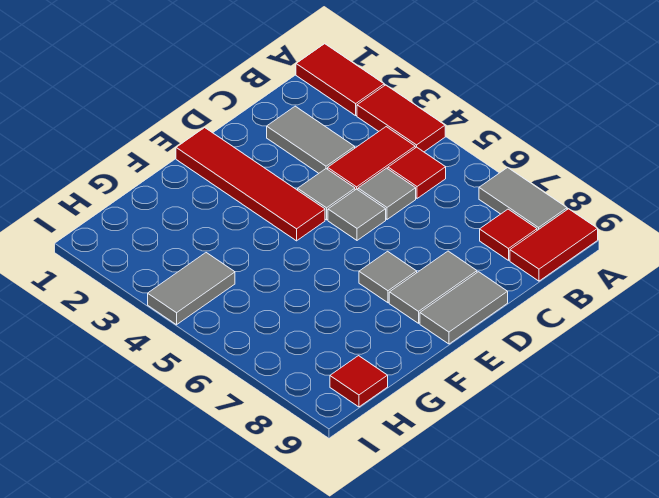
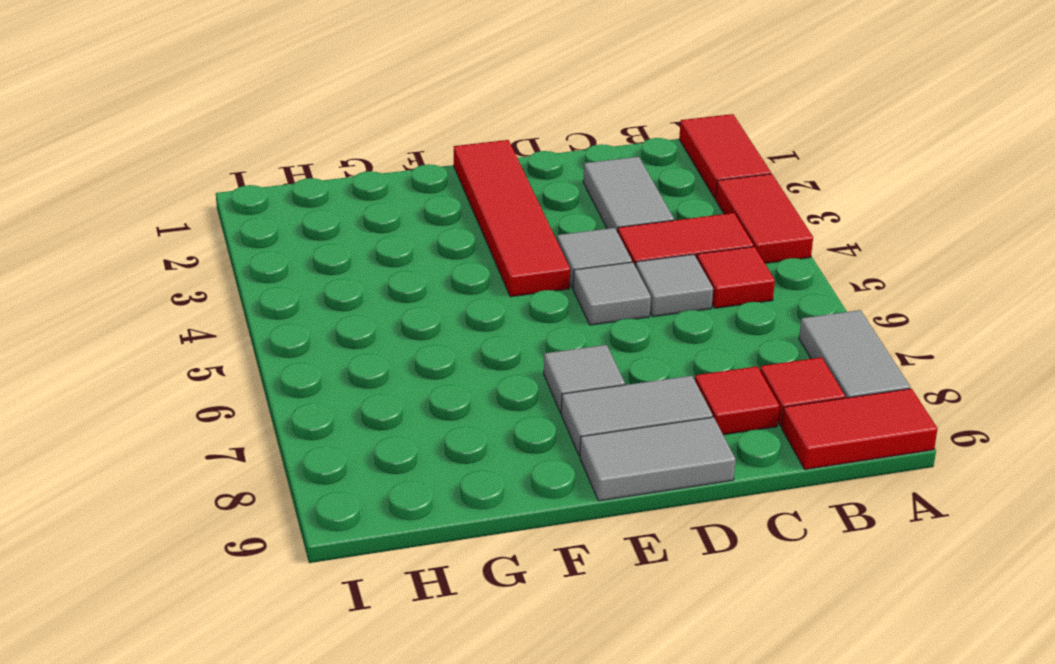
grey tile H4:I4 level 1 -> none
red tile H9 level 1 -> red tile C8 level 1

